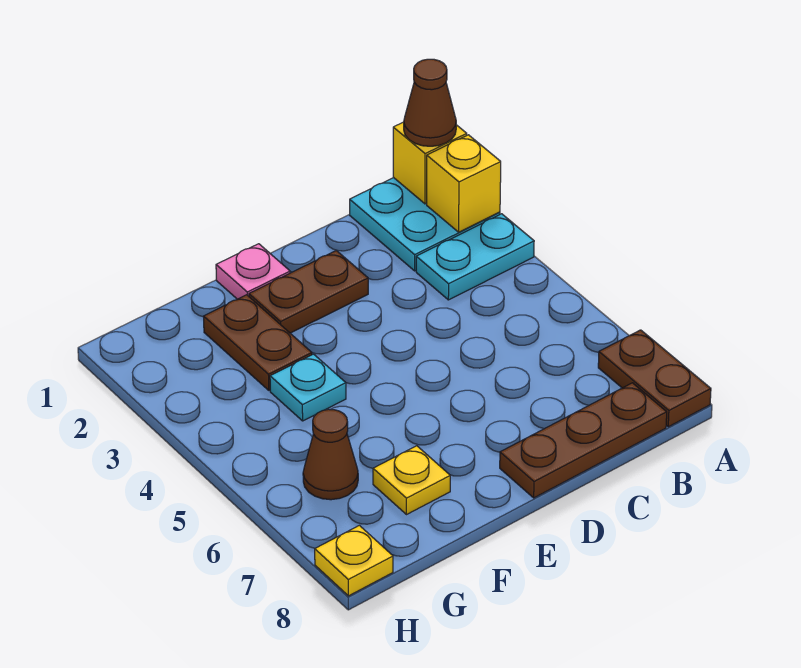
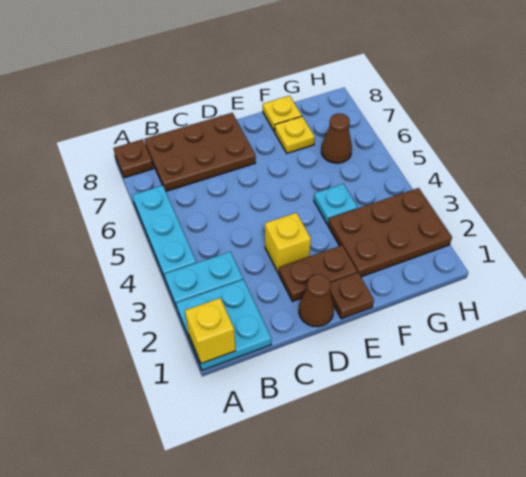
brown cone A1 level 3 -> brown cone D1 level 1
yellow brick A2 level 2 -> yellow brick D3 level 1
none -> cyan plate A4:A6 level 1
brown plate A7:A8 level 1 -> brown plate A8 level 1
brown plate B8:D8 level 1 -> brown plate B7:D8 level 1
pink plate E1 level 1 -> brown plate E1 level 1
brown plate F2:F3 level 1 -> brown plate F2:H3 level 1
yellow plate H8 level 1 -> yellow plate F8 level 1

